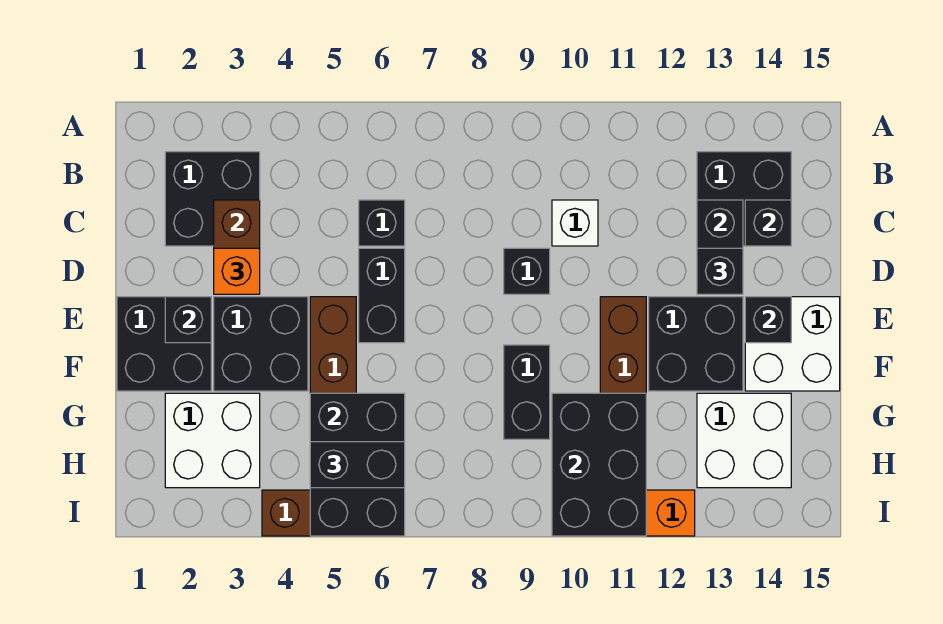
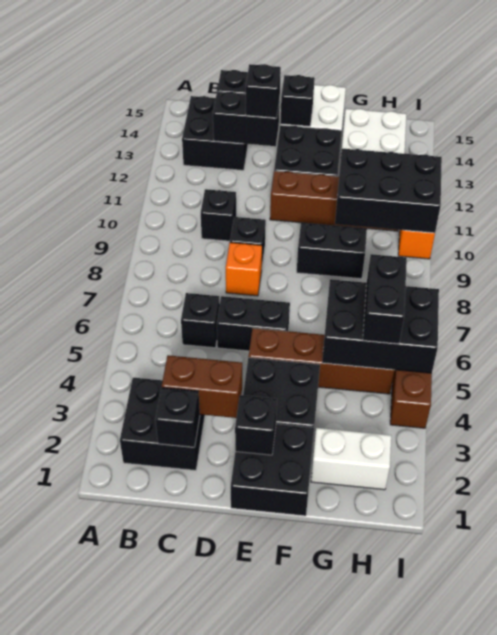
none -> black brick C2 level 2
white brick C10 level 1 -> black brick C10 level 1
orange brick D3 level 3 -> orange brick D8 level 1
white brick G2:H3 level 1 -> white brick G2:H2 level 1

